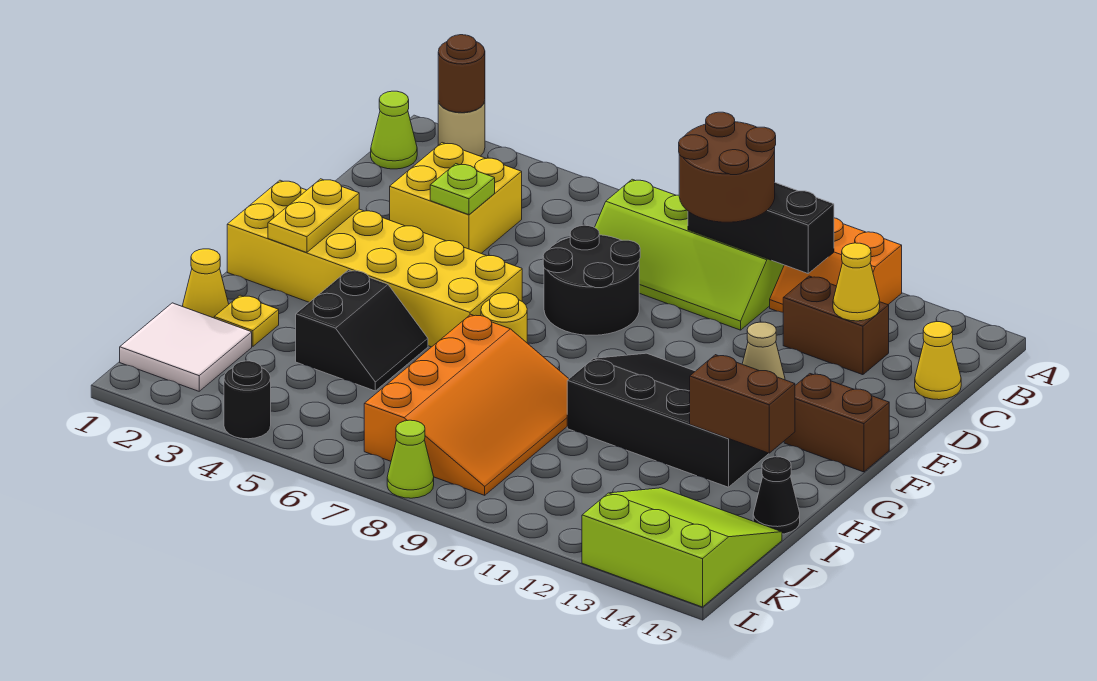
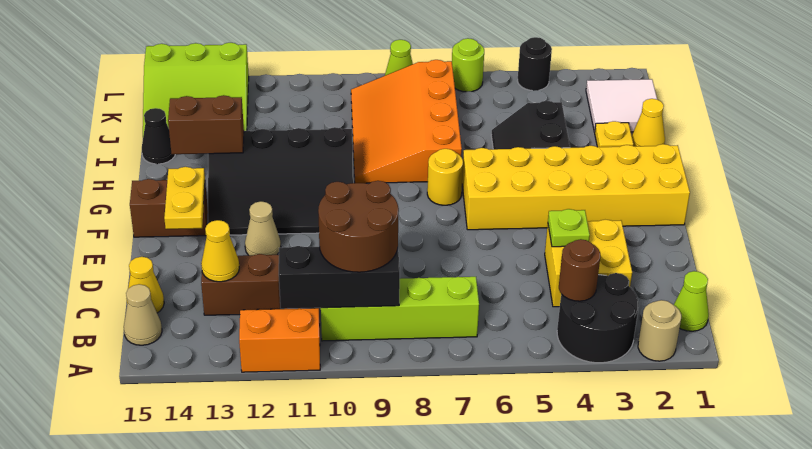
brown round brick A2 level 2 -> brown round brick B4 level 2
none -> tan cone B15 level 1
black round brick D7:E8 level 1 -> black round brick A3:B4 level 1
yellow plate F2:G2 level 2 -> yellow plate E14:F14 level 2
none -> lime round brick L6 level 1

